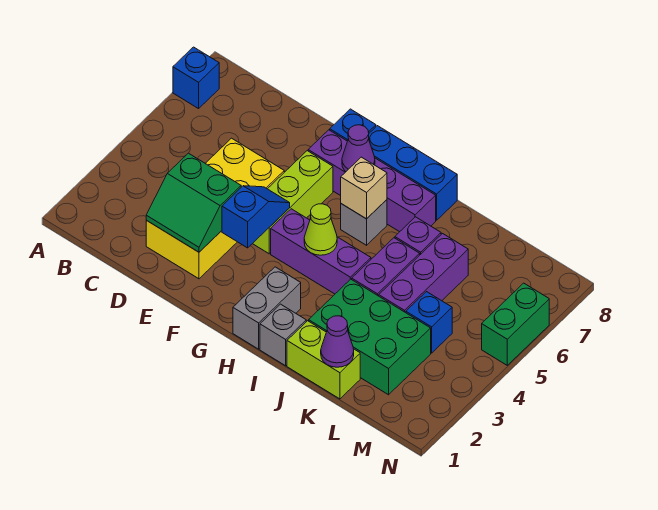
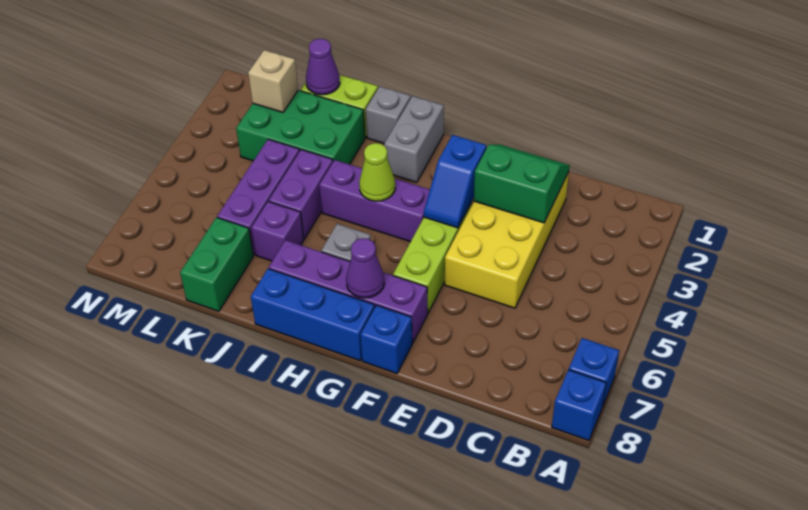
tan brick H6 level 2 -> tan brick L2 level 2
blue brick L4 level 1 -> blue brick A8 level 1
green brick N5:N6 level 1 -> green brick K7:K8 level 1

